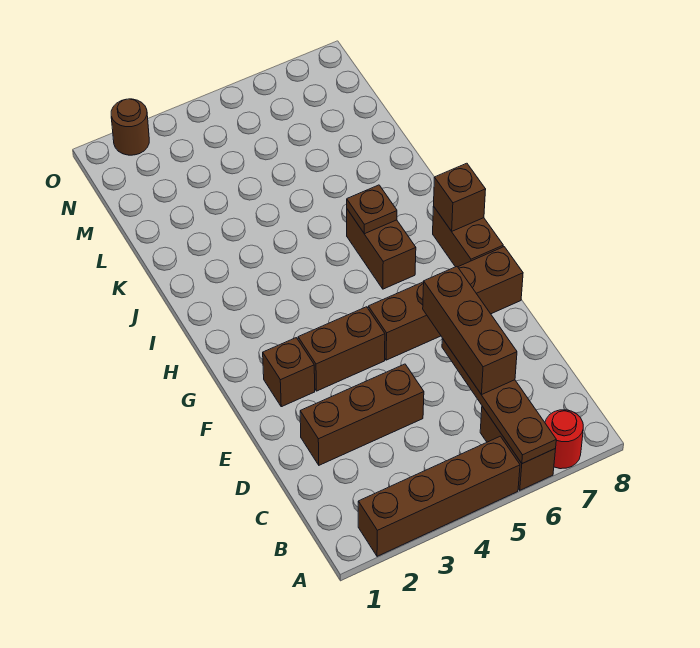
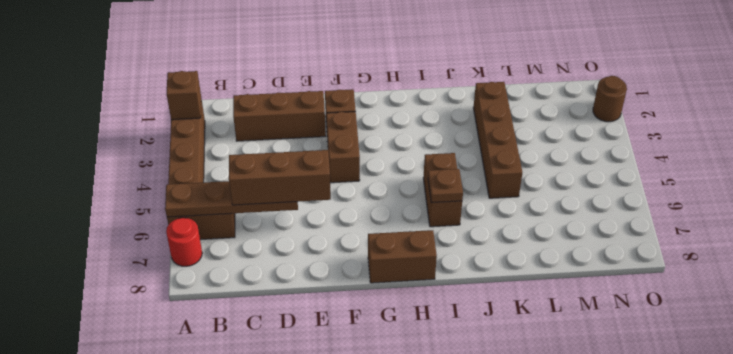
brown brick D2:D4 level 1 -> brown brick C2:E2 level 1
brown brick F5:F8 level 1 -> brown brick K2:K5 level 1
brown brick H6:I6 level 1 -> brown brick I5:I6 level 1
brown brick H8 level 2 -> brown brick A2 level 2

